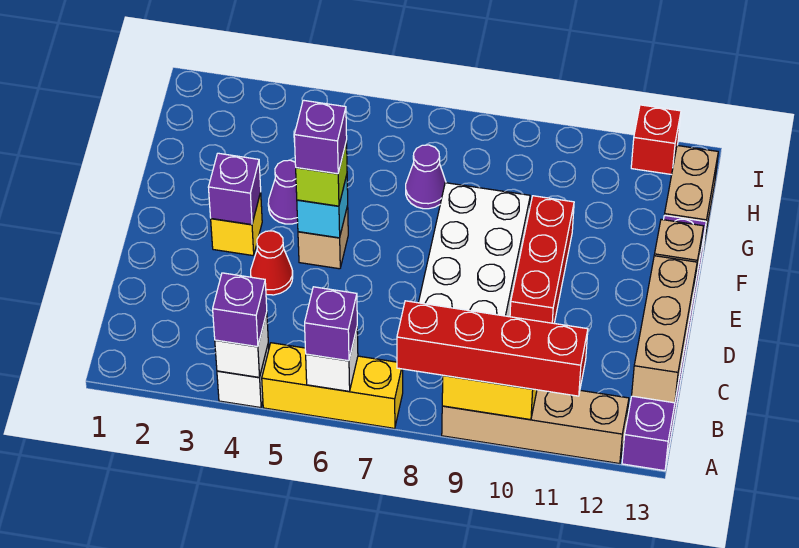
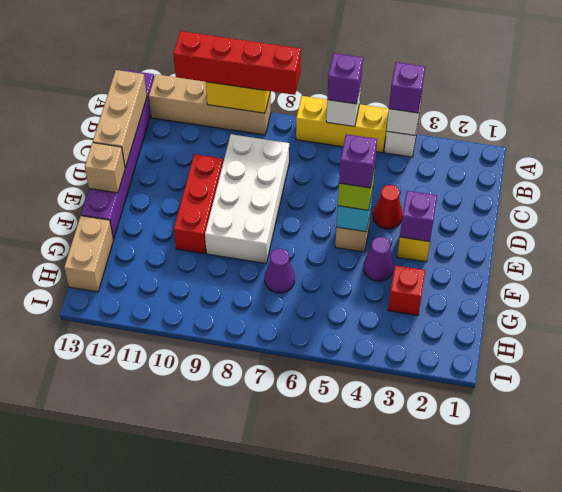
red brick I12 level 1 -> red brick G3 level 1

